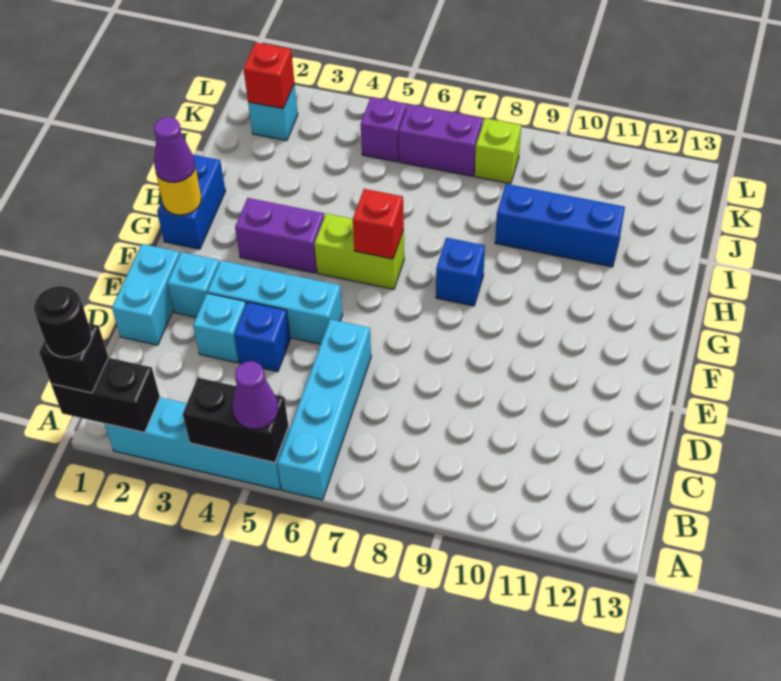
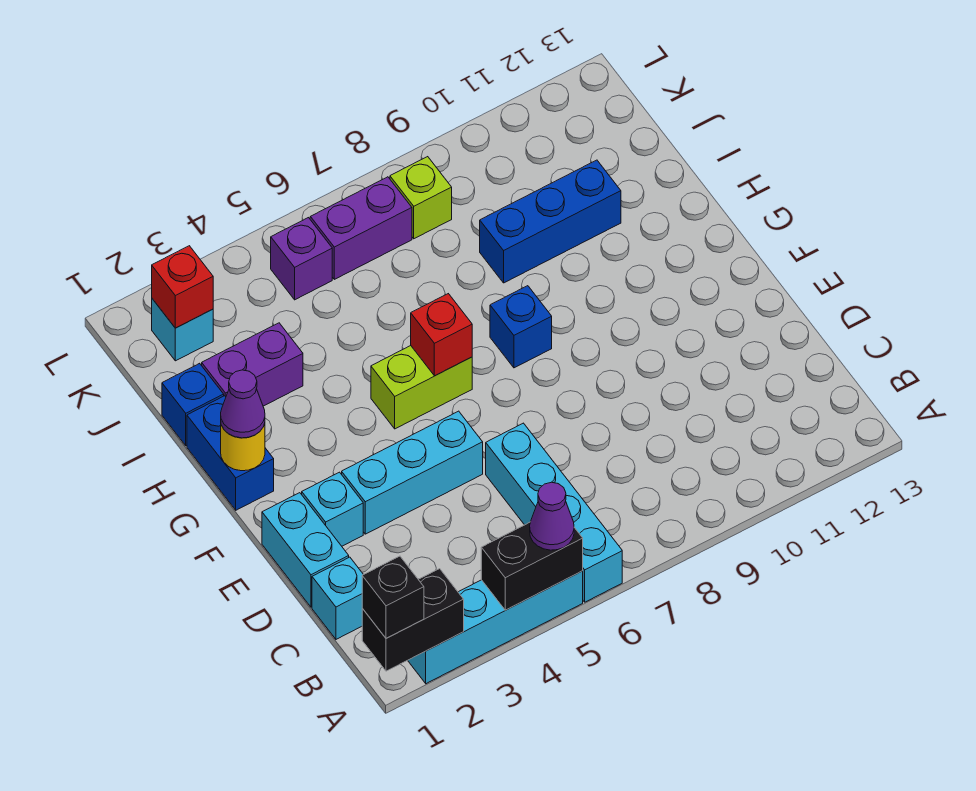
black round brick A1 level 4 -> none
cyan brick D3 level 1 -> cyan brick C1 level 1
blue brick D4 level 1 -> blue brick I1 level 1
purple brick G3:G4 level 1 -> purple brick I2:I3 level 1

